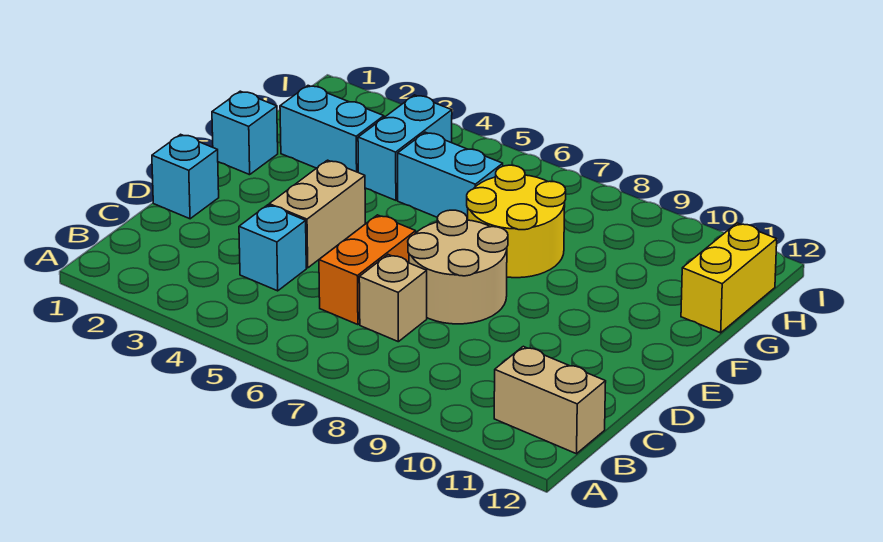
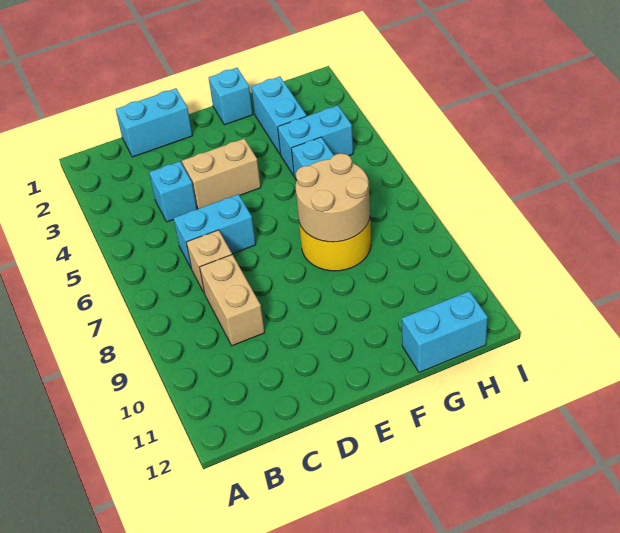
tan brick B11:B12 level 1 -> tan brick C8:C9 level 1
orange brick C6:D6 level 1 -> cyan brick C6:D6 level 1
cyan brick D1 level 1 -> cyan brick C1:D1 level 1
tan round brick D7:E8 level 1 -> tan round brick F7:G8 level 2
yellow brick G12:H12 level 1 -> cyan brick G12:H12 level 1

